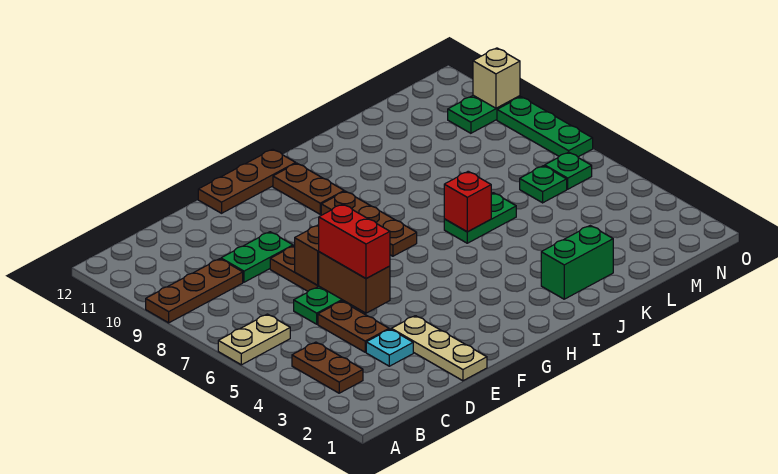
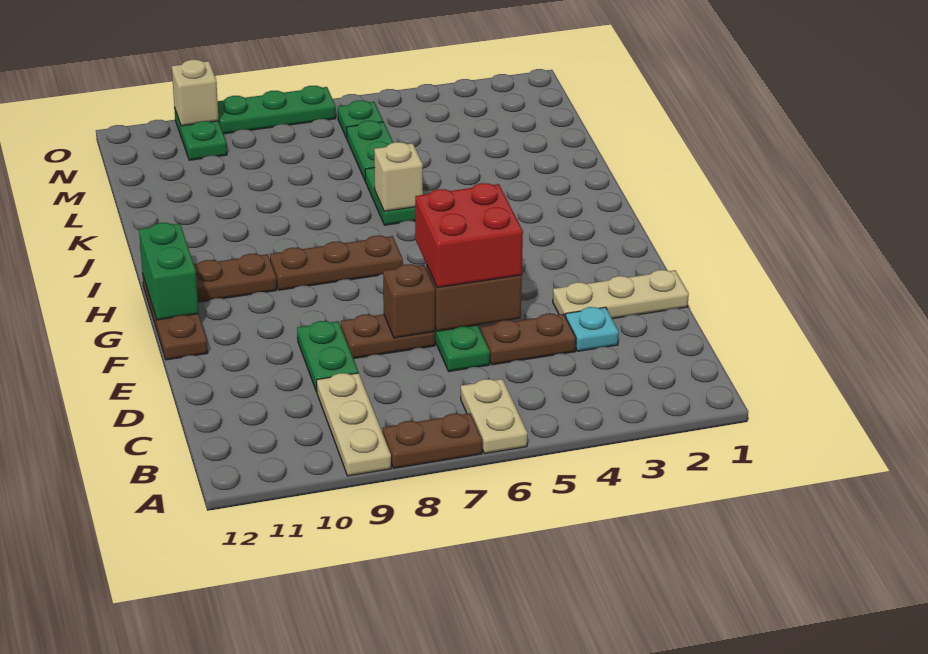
brown plate A9:C9 level 1 -> tan plate A9:C9 level 1
brown plate B3:B4 level 1 -> brown plate A7:A8 level 1
red brick E5:E6 level 3 -> red brick E5:F6 level 3
green brick J2:K2 level 1 -> green brick G12:H12 level 2
red brick J6 level 2 -> tan brick J6 level 2
green plate M6 level 1 -> green plate L6:M6 level 1

